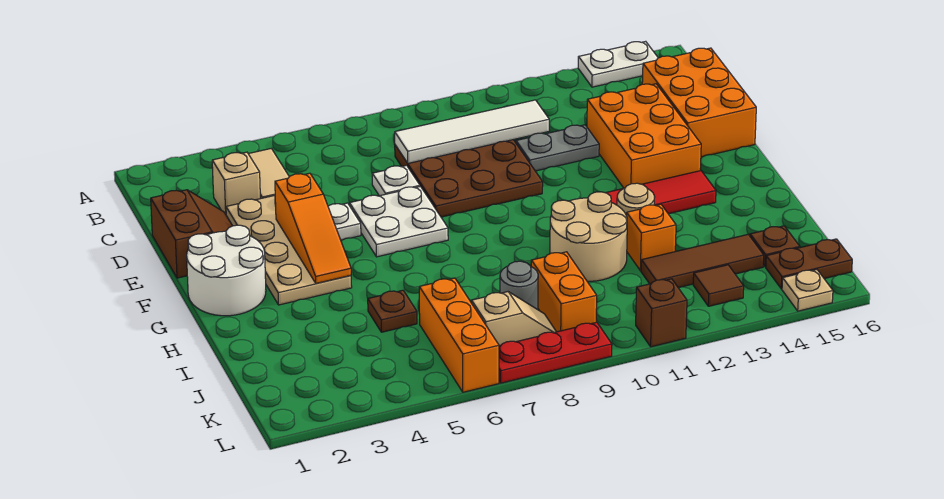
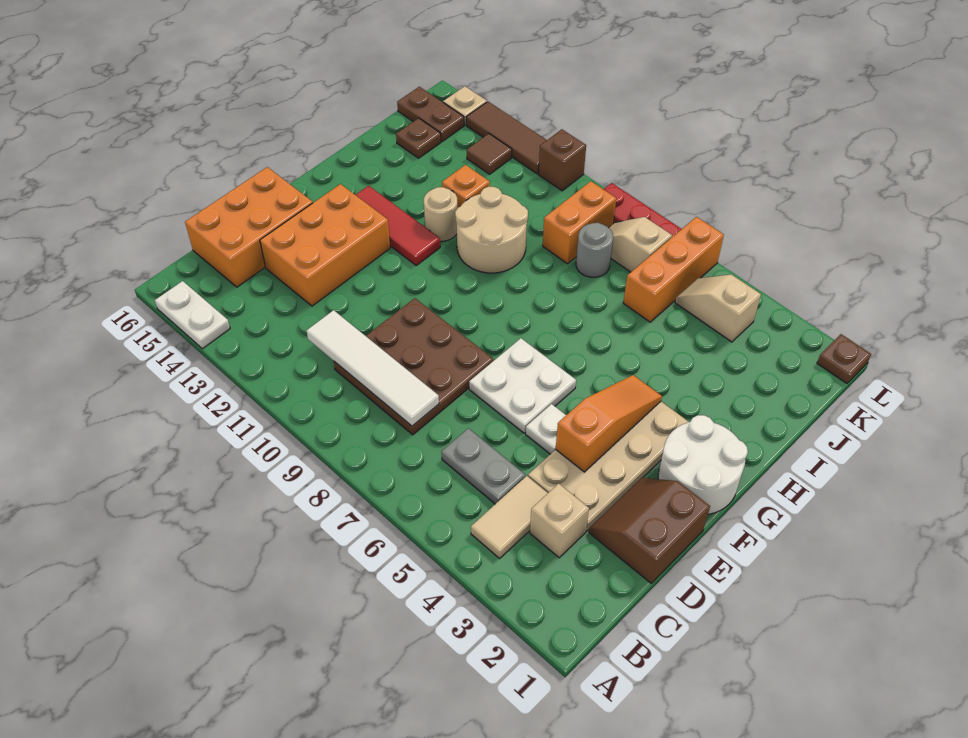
white plate D7 level 1 -> none
grey plate D11:D12 level 1 -> grey plate C5:C6 level 1
brown plate I5 level 1 -> brown plate L1 level 1
brown tile J12:J14 level 1 -> brown tile L12:L14 level 1
none -> tan slope K4:K5 level 1 top 4

